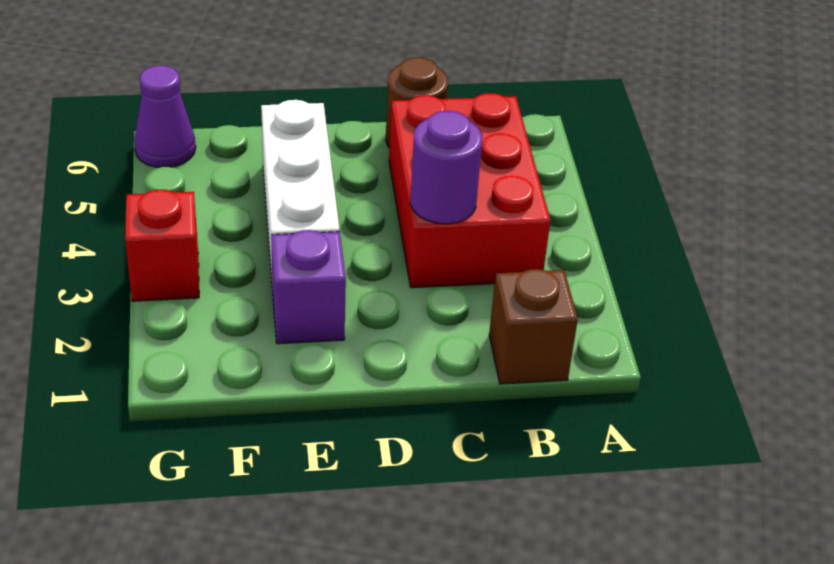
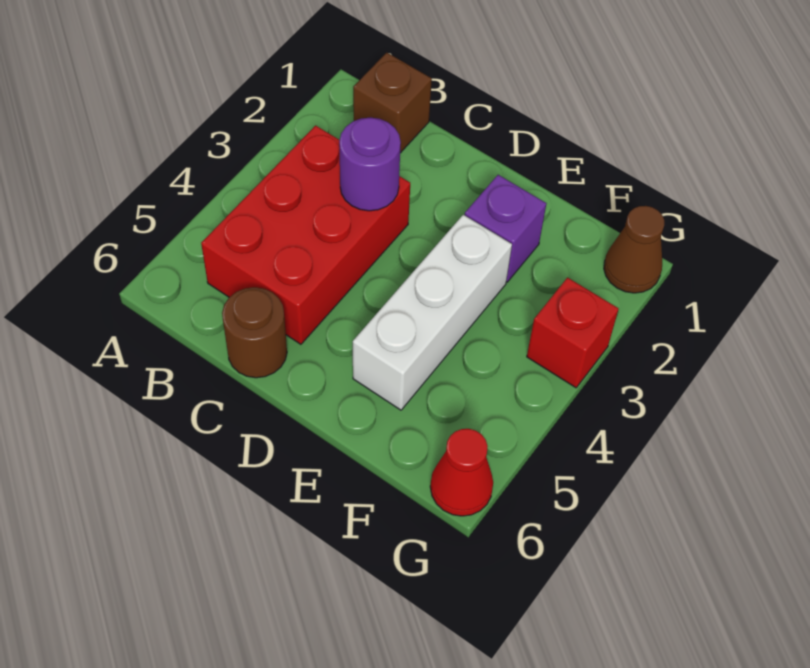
none -> brown cone G1 level 1
purple cone G6 level 1 -> red cone G6 level 1

